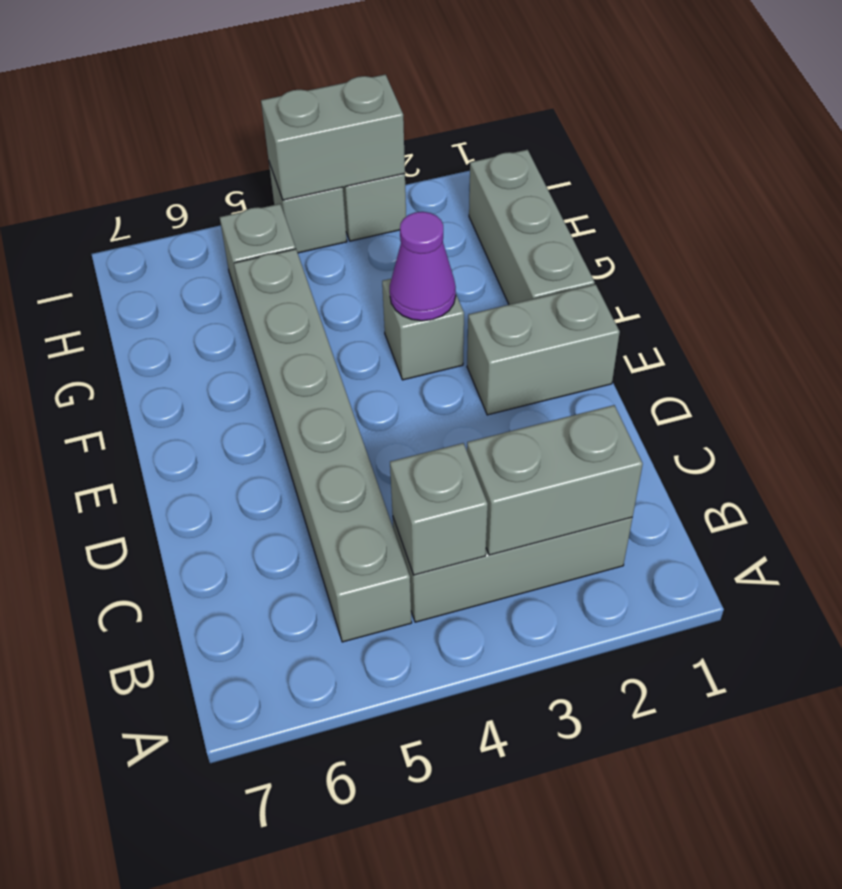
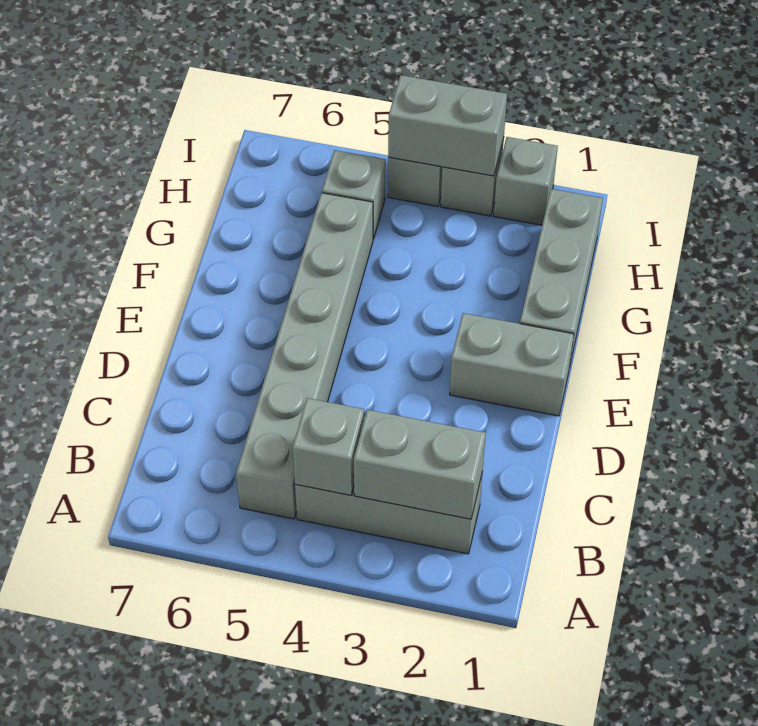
grey brick F3 level 1 -> grey brick I2 level 1
purple cone F3 level 2 -> none

